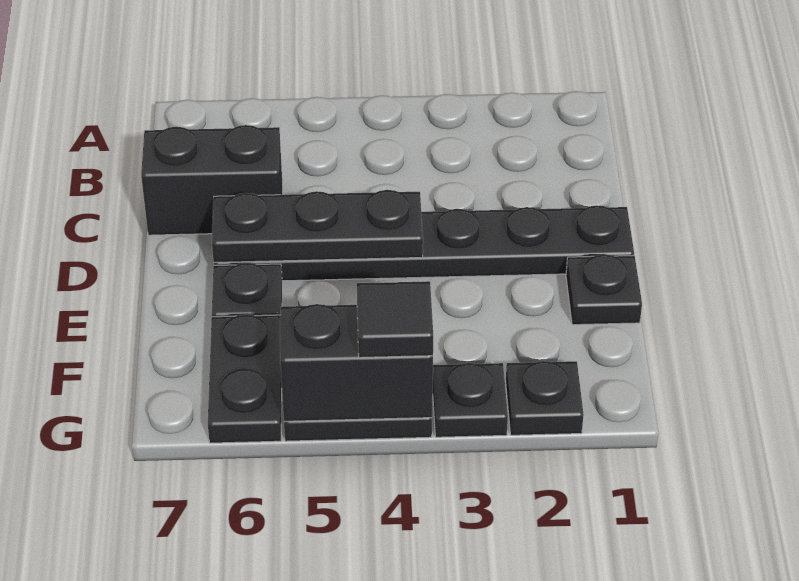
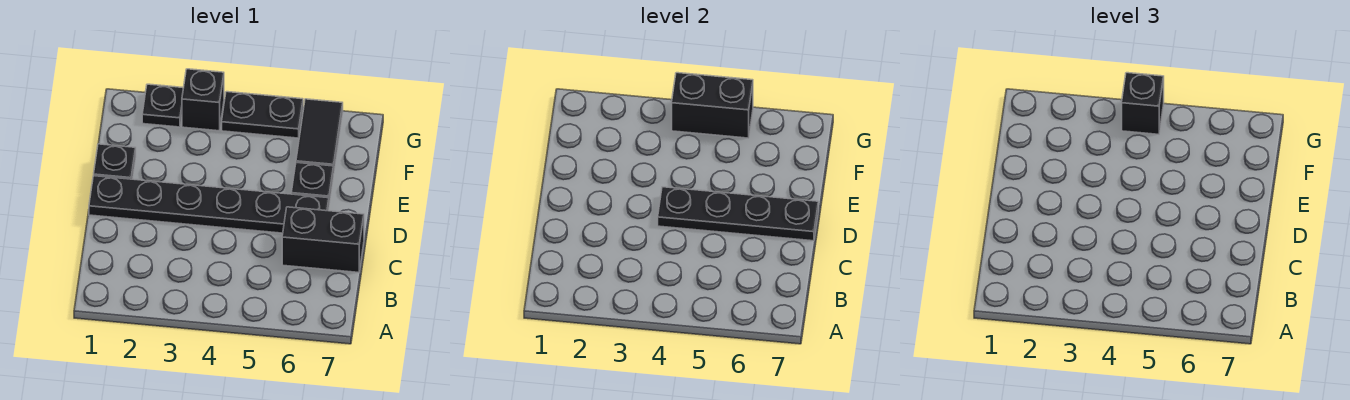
black plate D4:D6 level 2 -> black plate D4:D7 level 2
black plate F6:G6 level 1 -> black tile F6:G6 level 1
black plate G3 level 1 -> black brick G3 level 1
black tile G4 level 3 -> black brick G4 level 3

